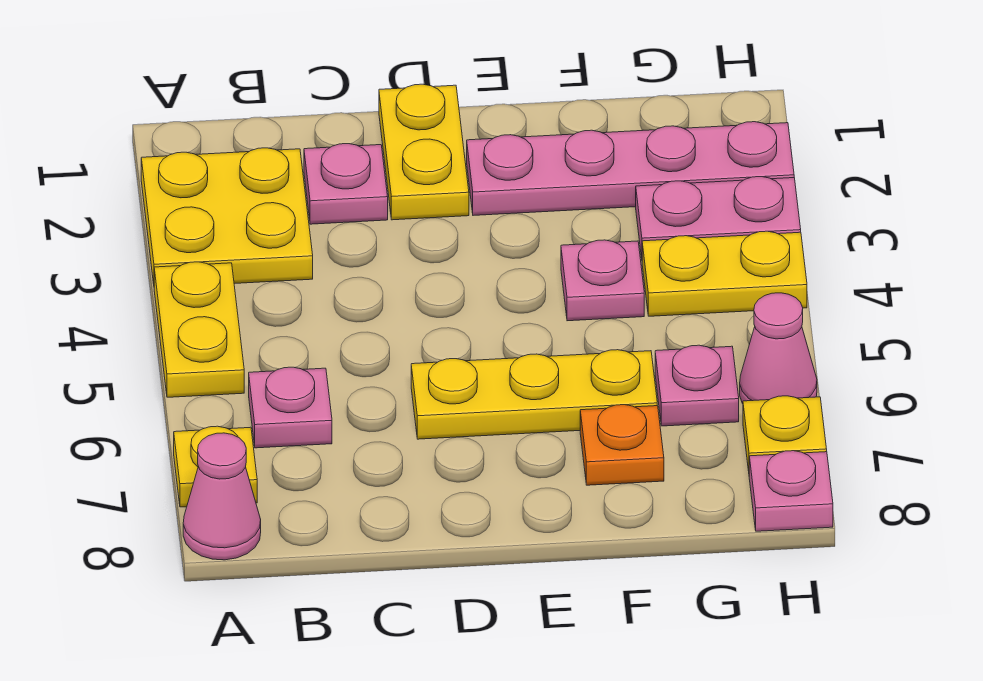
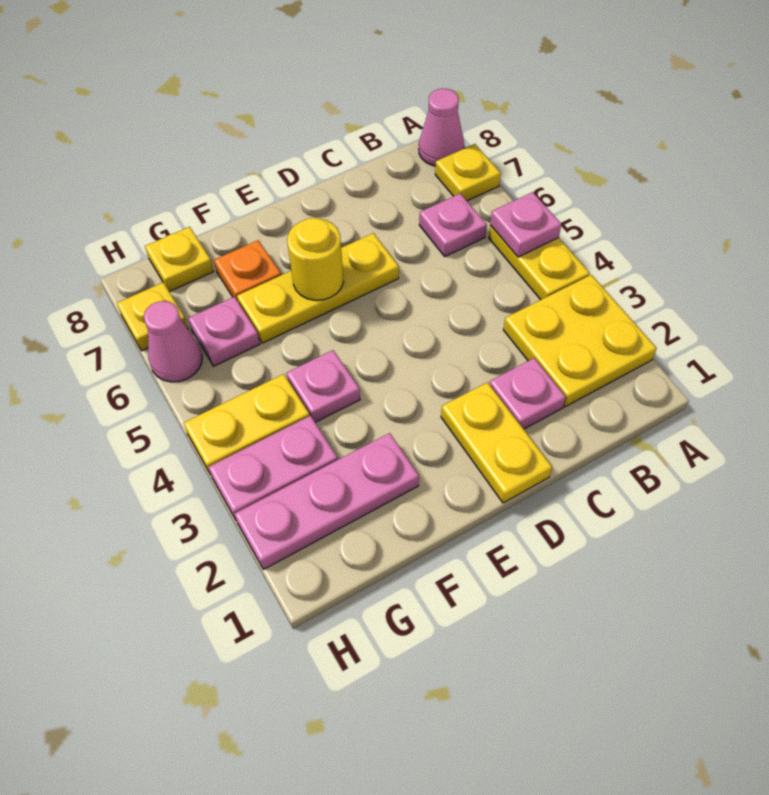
pink plate E2:H2 level 1 -> pink plate F2:H2 level 1
none -> yellow round brick E6 level 2
none -> yellow plate G8 level 1
pink plate H8 level 1 -> pink plate A5 level 2

